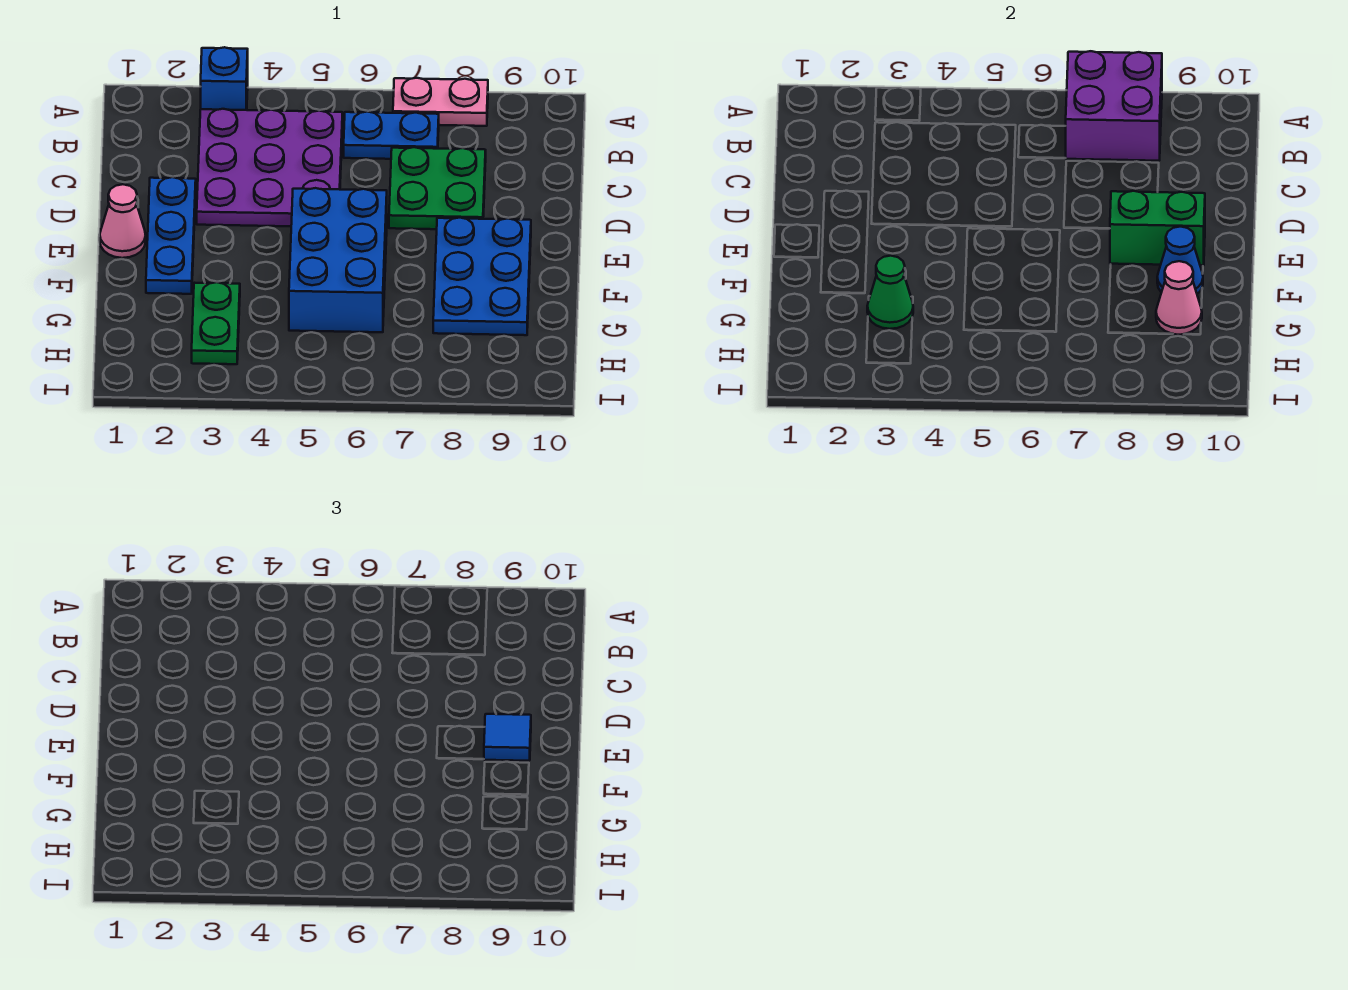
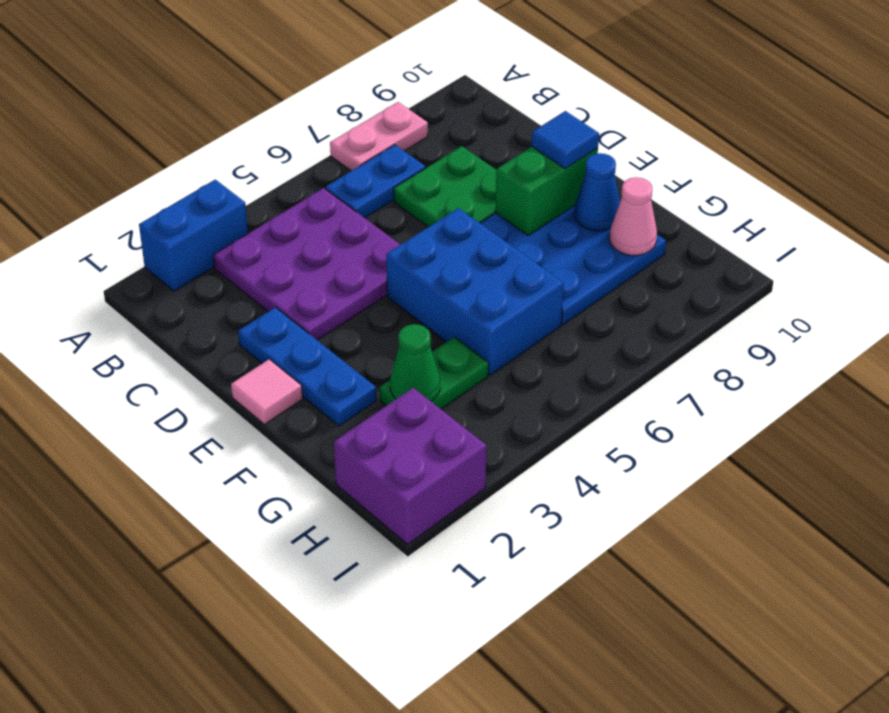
blue brick A3 level 1 -> blue brick A2:A3 level 1
purple brick A7:B8 level 2 -> purple brick H1:I2 level 1
pink cone E1 level 1 -> pink tile E1 level 1
blue plate E8:G9 level 1 -> blue plate E7:G9 level 1
green plate G3:H3 level 1 -> green plate G3:G4 level 1

